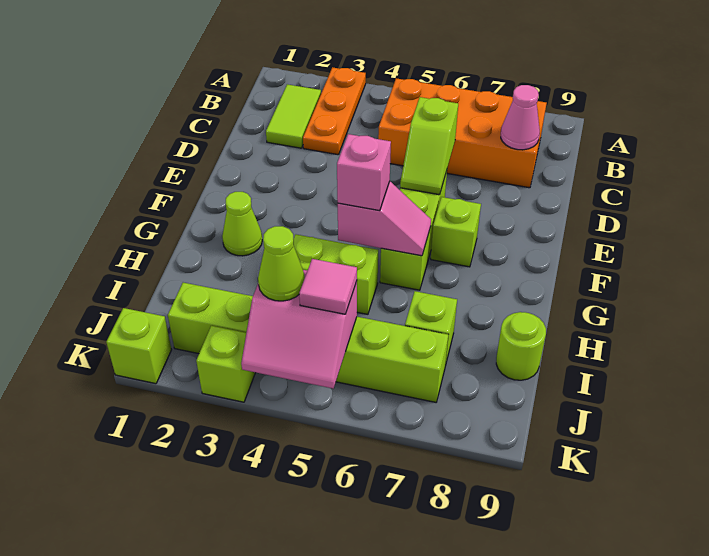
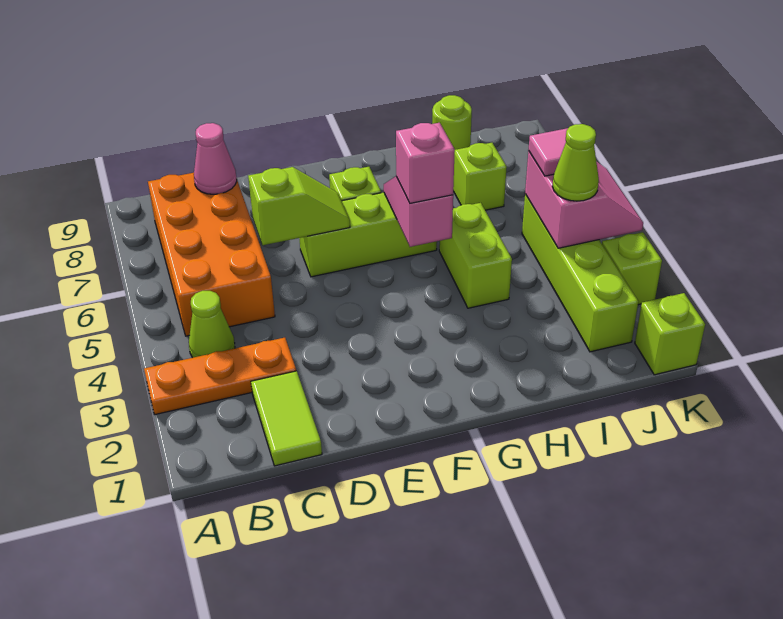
lime tile B2:C2 level 1 -> lime tile C1:C2 level 1
lime cone G2 level 1 -> lime cone B4 level 1
lime brick J2:J7 level 1 -> lime brick J2:J5 level 1

